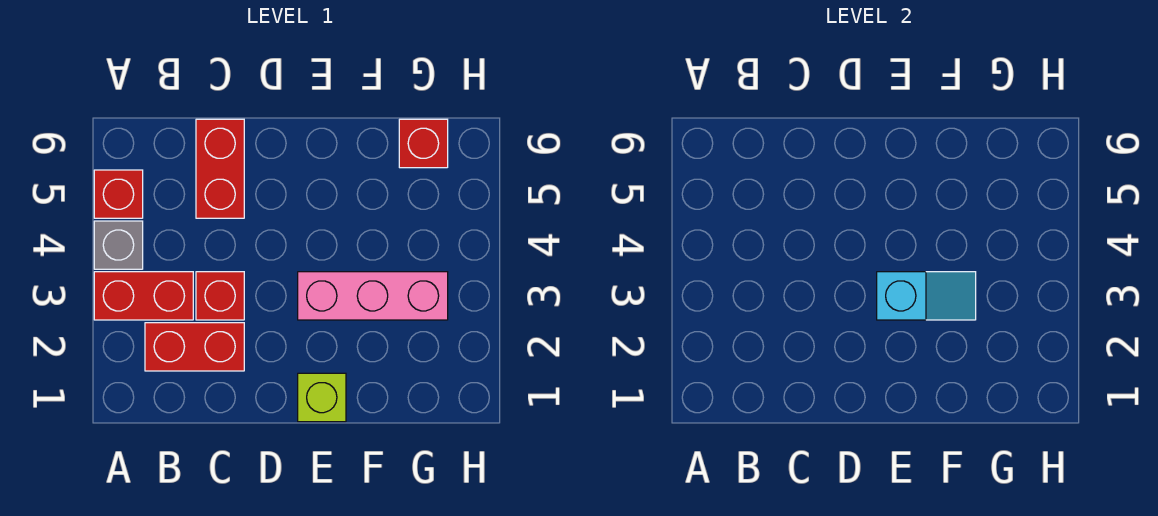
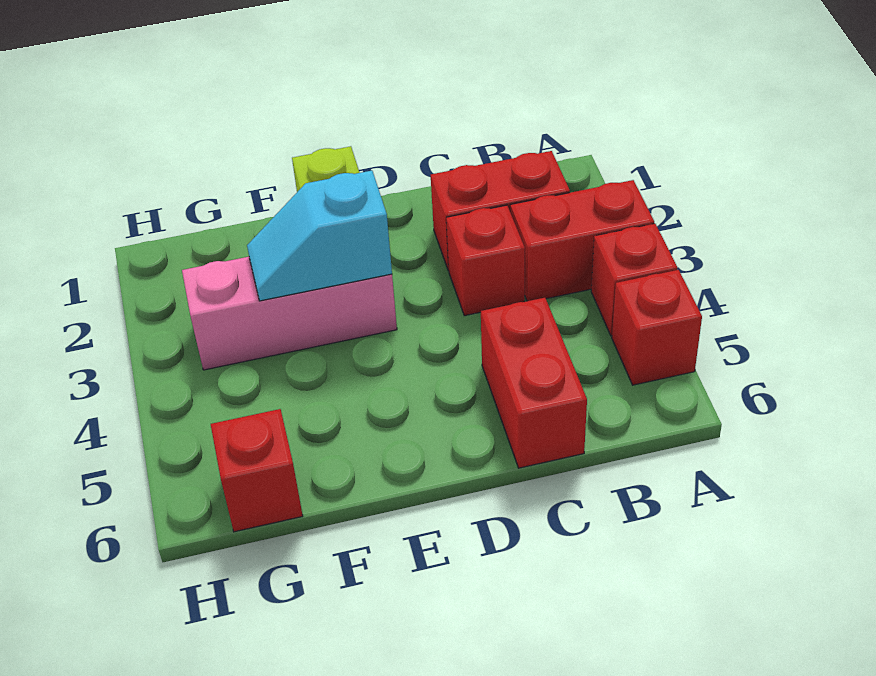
grey brick A4 level 1 -> red brick A4 level 1

